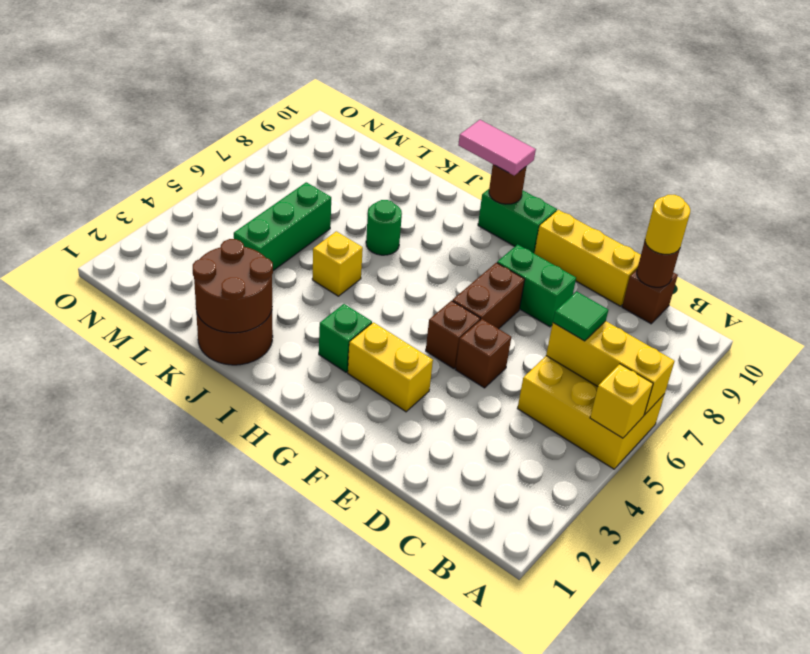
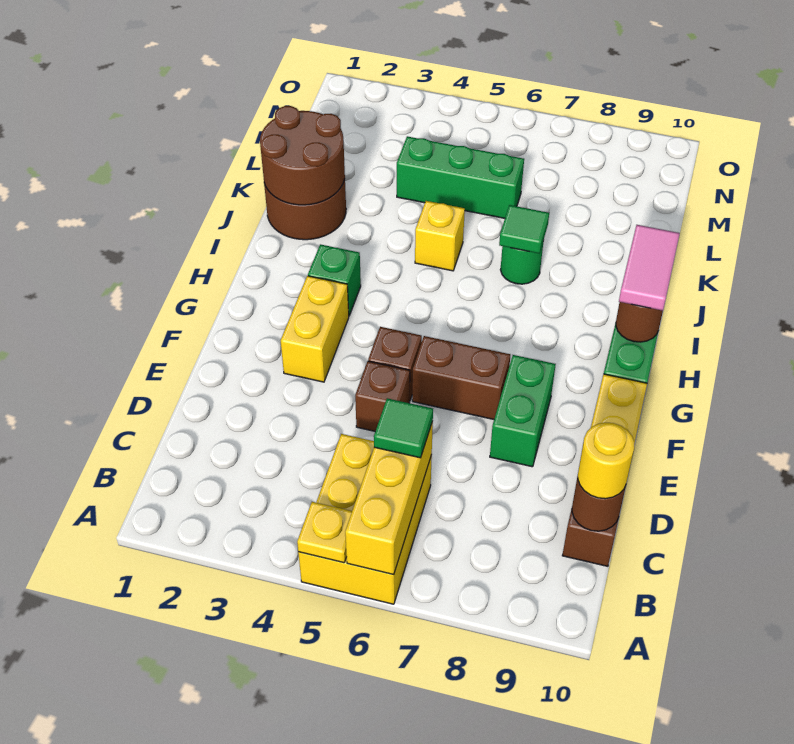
yellow brick A5 level 2 -> yellow plate A5 level 2
none -> green tile J7 level 2

